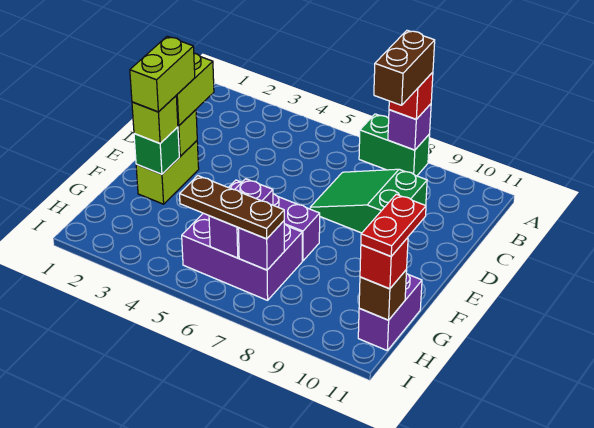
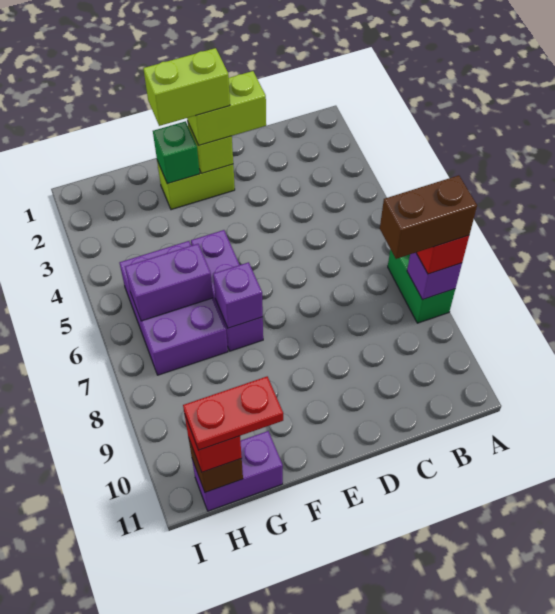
green slope C7:D9 level 1 top 9 -> none
lime brick F2 level 3 -> none
brown plate H5:H7 level 3 -> none
purple brick H7 level 2 -> purple brick F7 level 2

